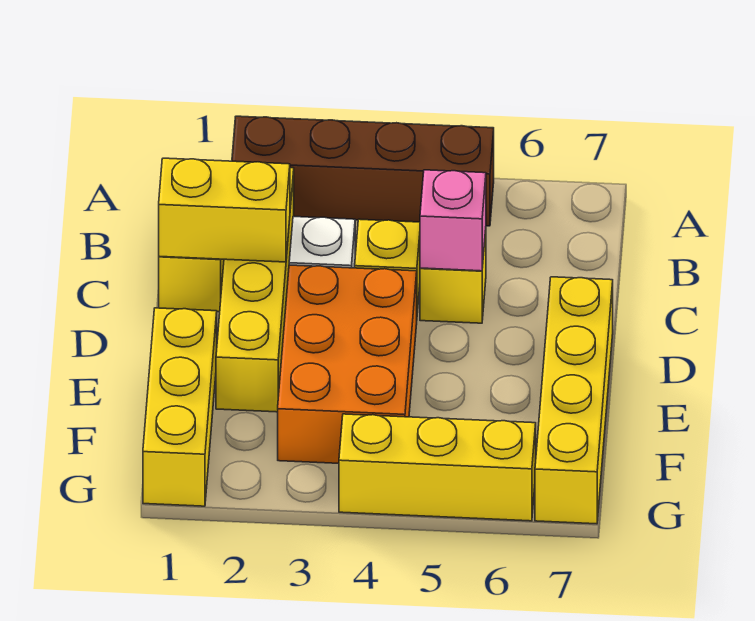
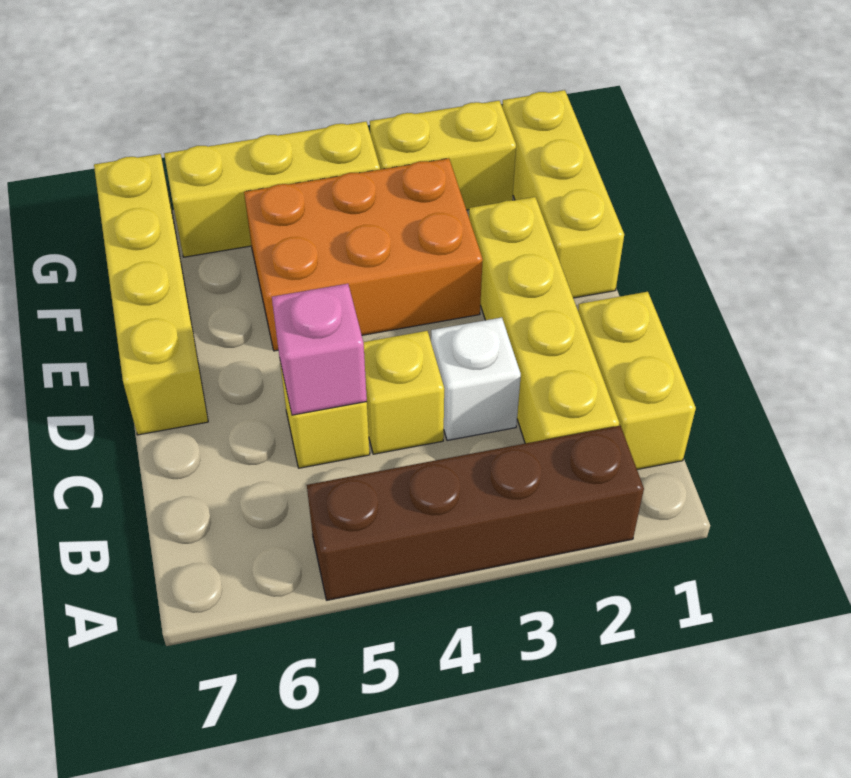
yellow brick C1:C2 level 2 -> yellow brick G2:G3 level 1
orange brick D3:F4 level 1 -> orange brick E3:F5 level 1

